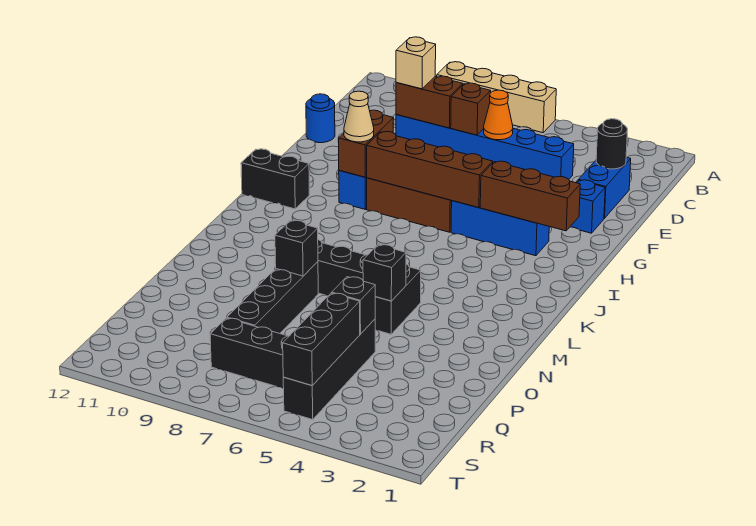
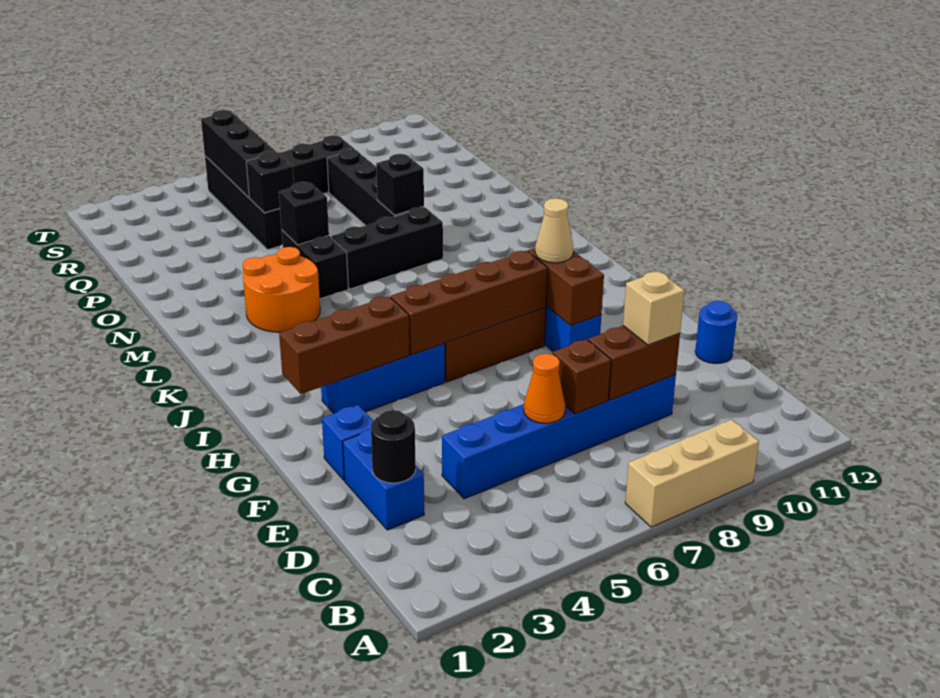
tan brick A6:A9 level 1 -> tan brick A7:A9 level 1
black brick I11:I12 level 1 -> none
none -> orange round brick L3:M4 level 1

